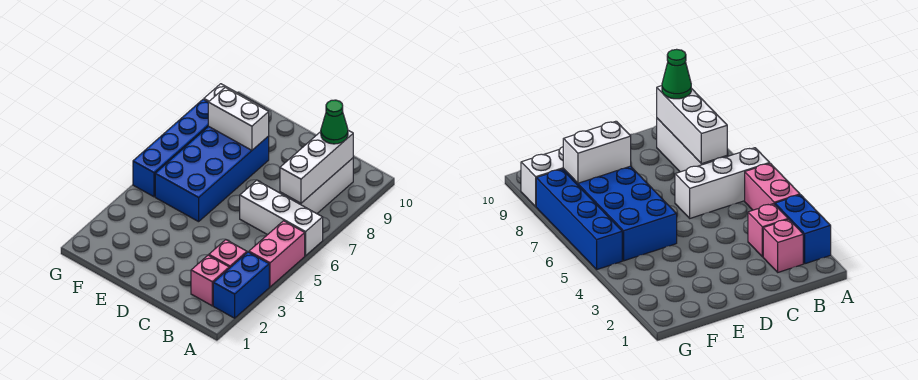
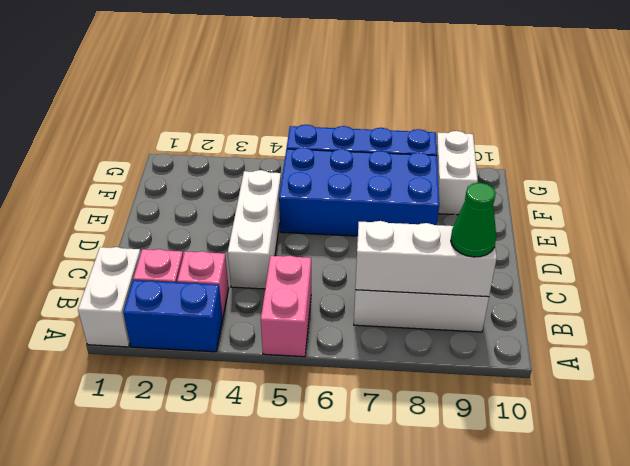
pink brick A4:A5 level 1 -> pink brick A5:B5 level 1
white brick A6:C6 level 1 -> white brick C4:E4 level 1
white brick E8:F8 level 2 -> white brick A1:B1 level 1

